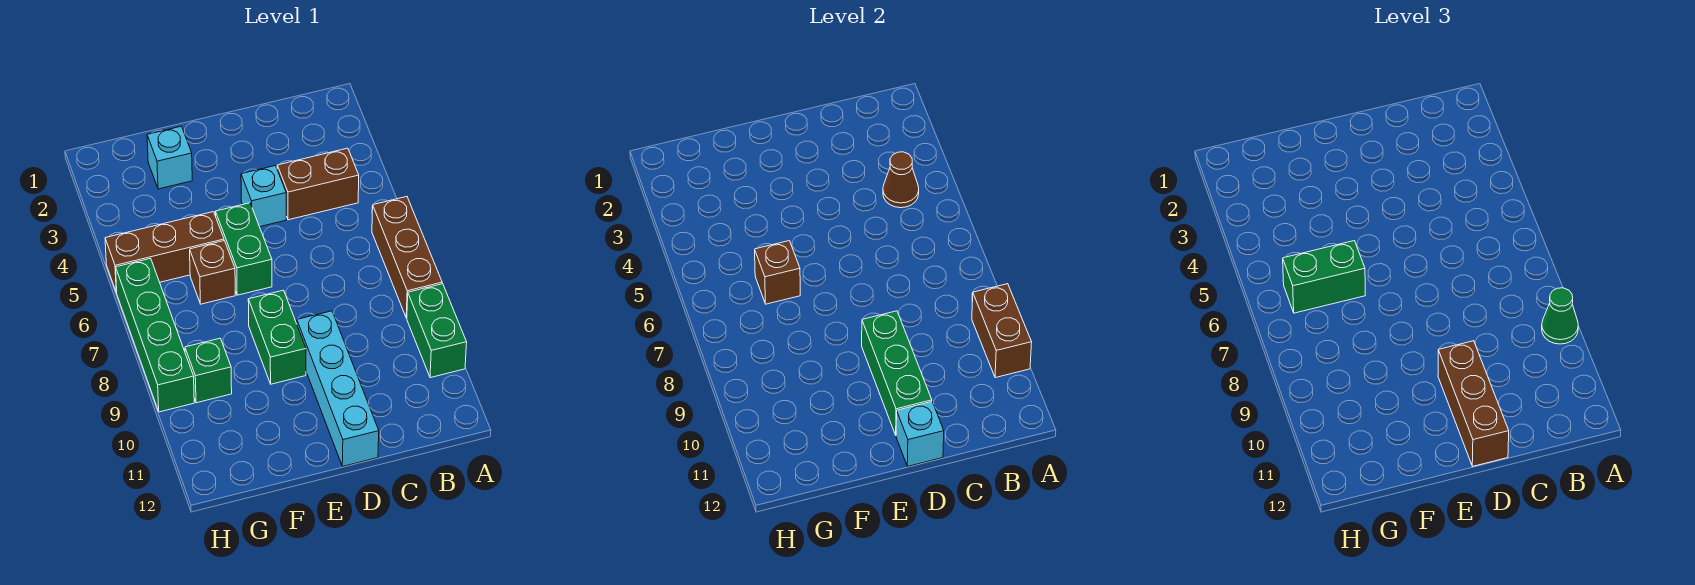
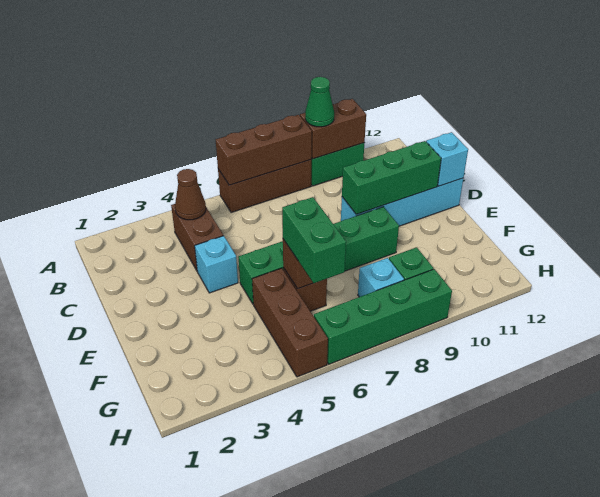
brown brick D10:D12 level 3 -> brown brick A6:A8 level 2
cyan brick F2 level 1 -> cyan brick G8 level 1

